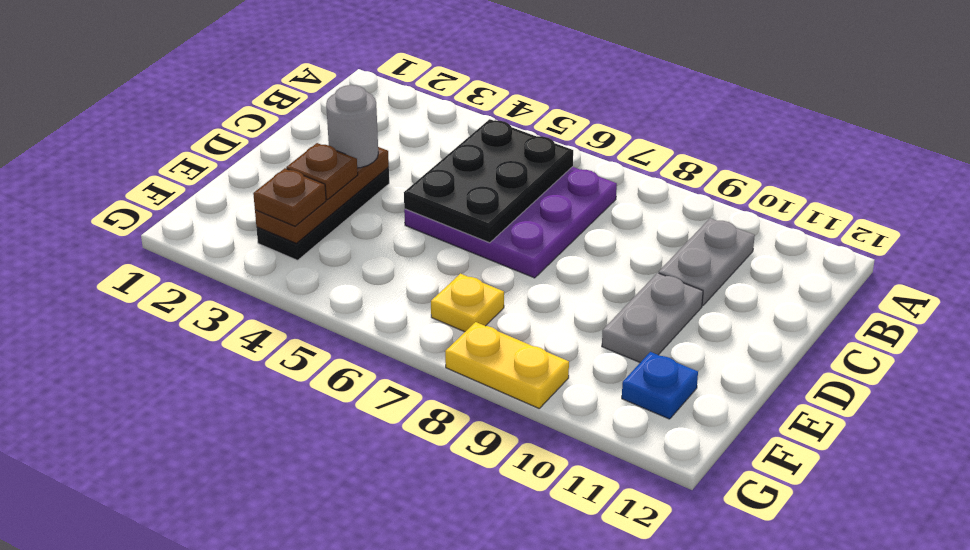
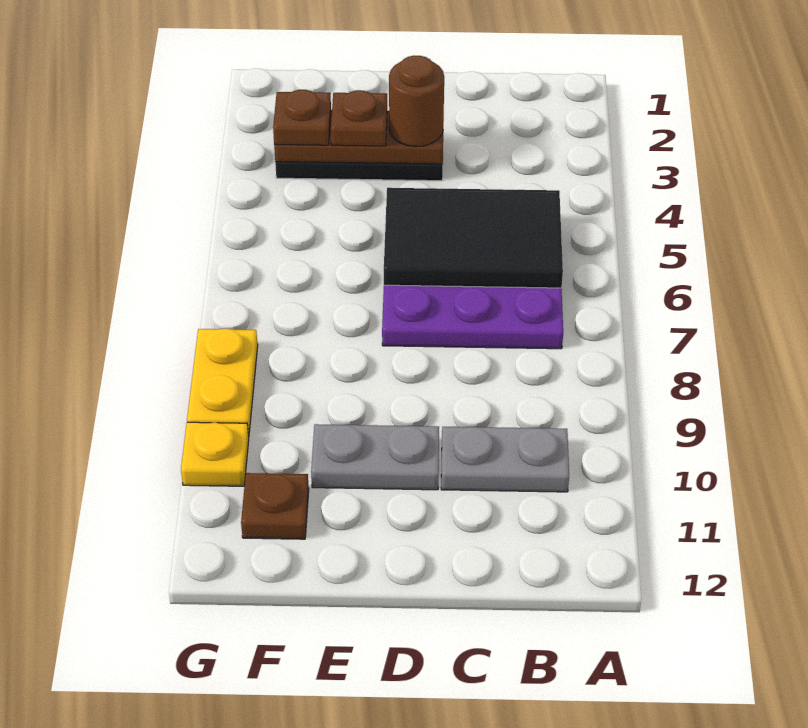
black plate B5:D6 level 2 -> black tile B5:D6 level 2
grey round brick D3 level 3 -> brown round brick D3 level 3
yellow plate F7 level 1 -> yellow plate G10 level 1
blue plate F11 level 1 -> brown plate F11 level 1

